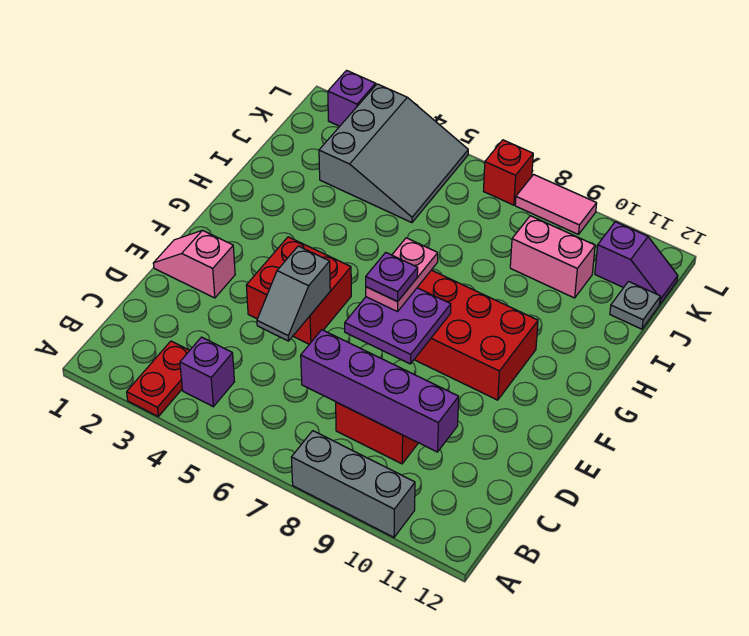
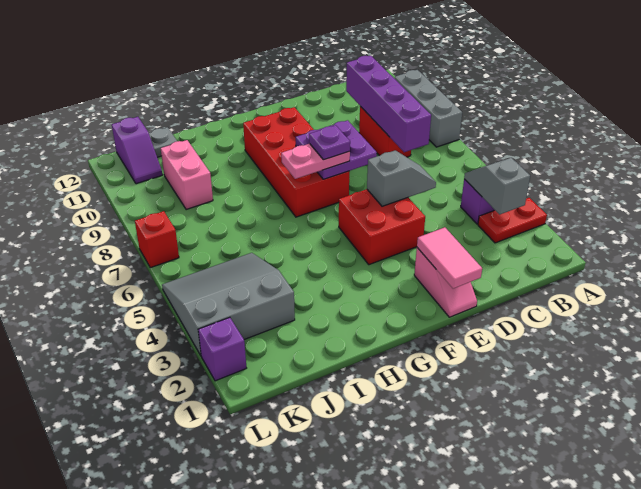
none -> grey slope B3:B4 level 2 top 3
purple slope K11:K12 level 1 top 11 -> purple slope K11:K12 level 1 top 12
pink tile L8:L9 level 1 -> pink tile E1:E2 level 2

